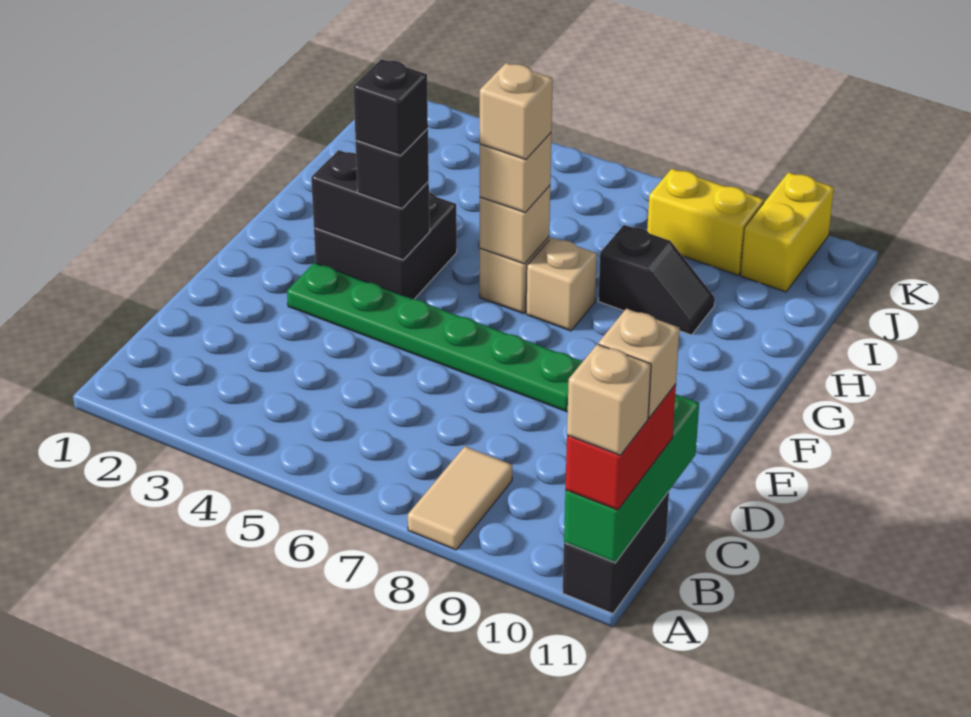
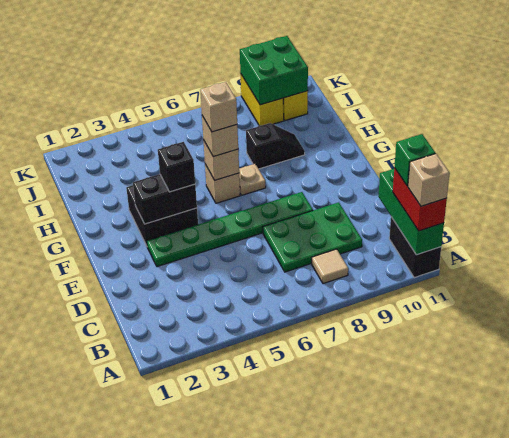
tan tile A8:B8 level 1 -> tan tile B8 level 1
tan brick B11 level 4 -> green brick B11 level 4
none -> green plate C7:D9 level 1
black brick F4 level 4 -> none
tan brick G7 level 1 -> tan plate G7 level 1
yellow brick J8:J9 level 1 -> yellow brick J9:K9 level 1
none -> green brick J9:K10 level 2

